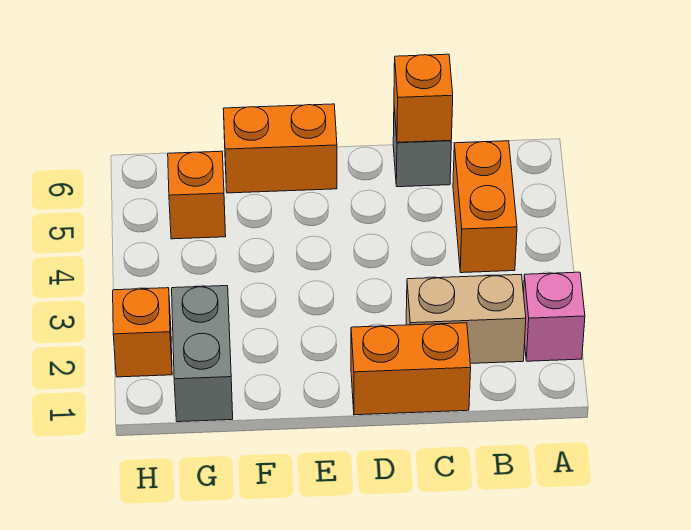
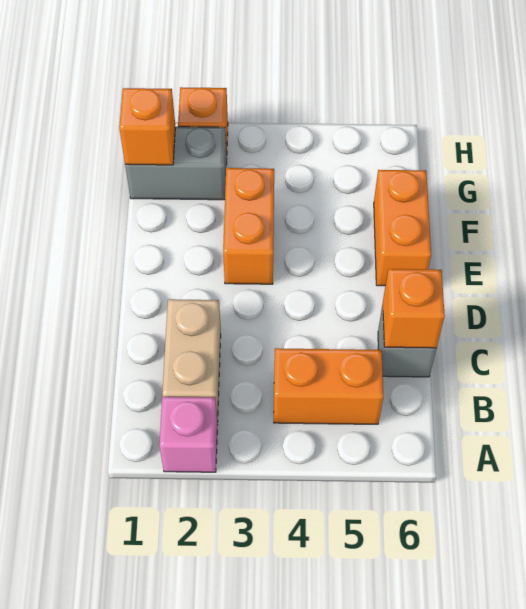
orange brick C1:D1 level 1 -> orange brick E3:F3 level 1
orange brick G5 level 1 -> orange brick G1 level 2

